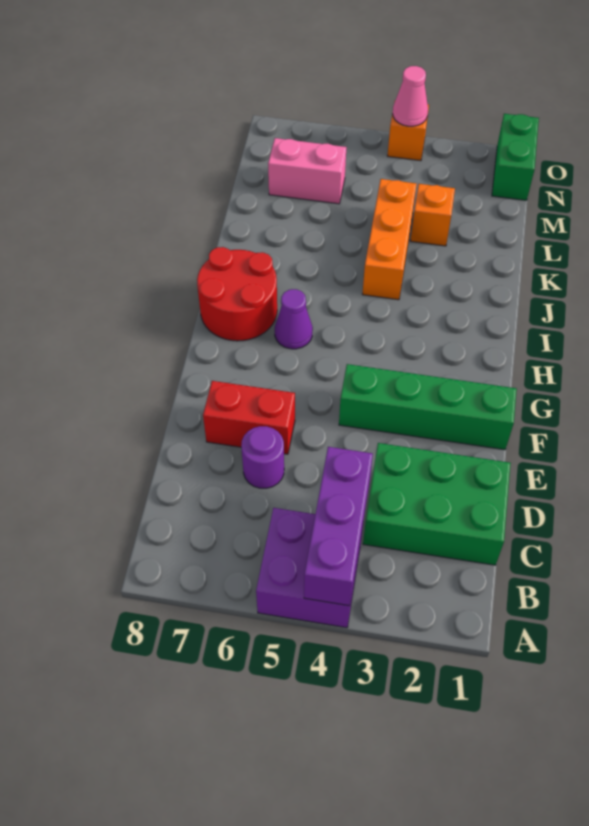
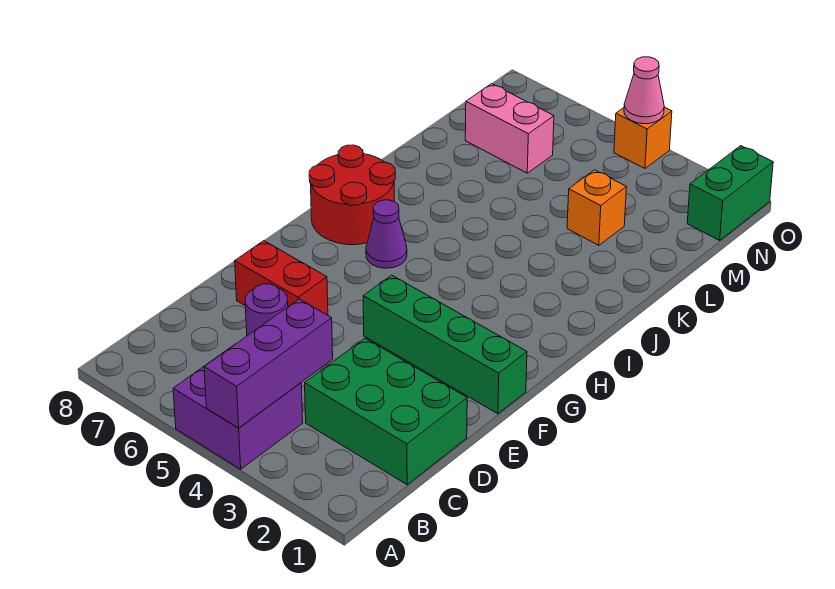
orange brick J4:L4 level 1 -> none

